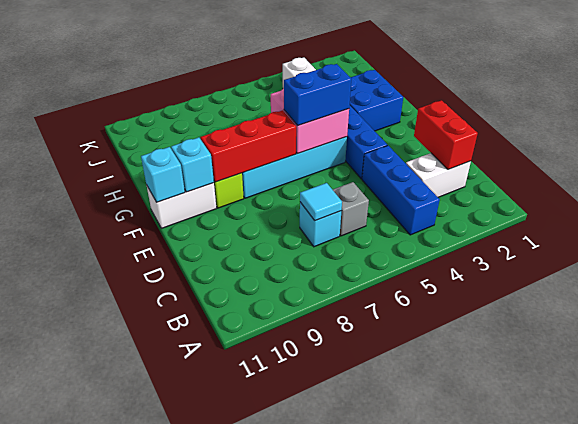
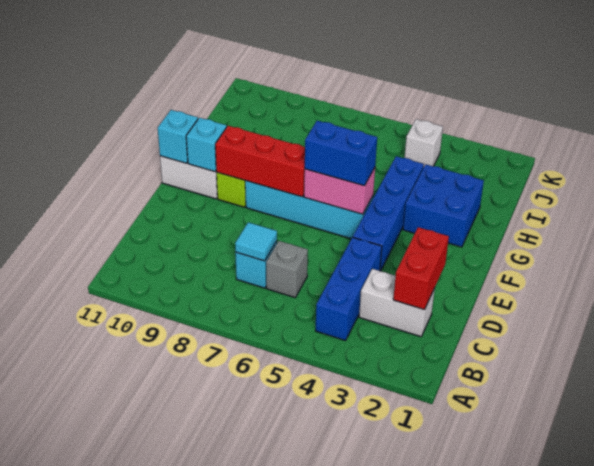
pink brick F5:G6 level 2 -> pink brick F5:F6 level 2

